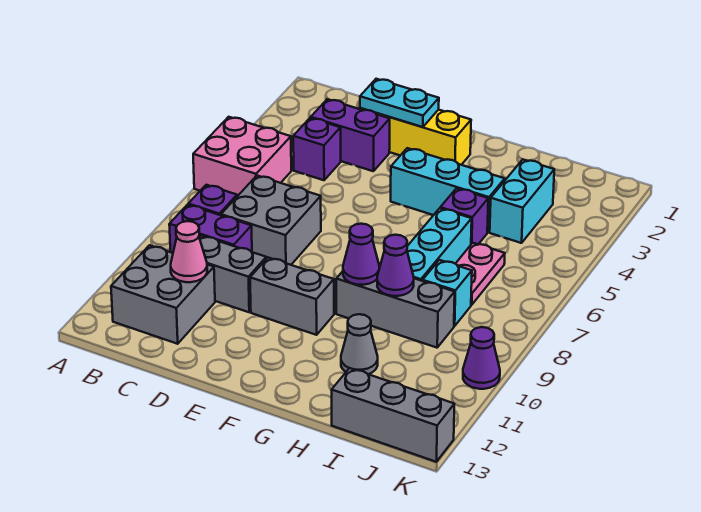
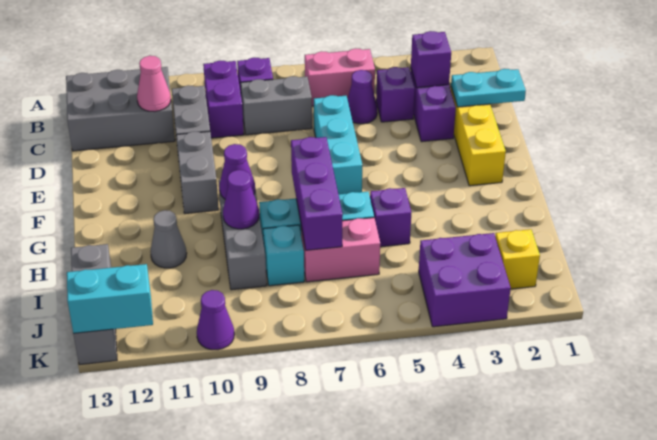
pink brick A5:B6 level 1 -> pink brick B5:B6 level 1
grey brick B11:C12 level 1 -> grey brick B11:C13 level 1
none -> purple brick C3 level 2
none -> purple cone C5 level 1
grey brick C7:D8 level 1 -> grey brick C7:C8 level 1
cyan plate D2:E2 level 2 -> cyan plate D1:D2 level 2
cyan brick F4:H4 level 1 -> cyan brick D6:F6 level 1
none -> purple brick G7:I7 level 2
cyan brick I3:I4 level 1 -> cyan brick K12:K13 level 2
pink plate I6:I7 level 1 -> pink brick I6:I7 level 1
none -> yellow brick J2 level 1
none -> purple brick J3:K4 level 1

